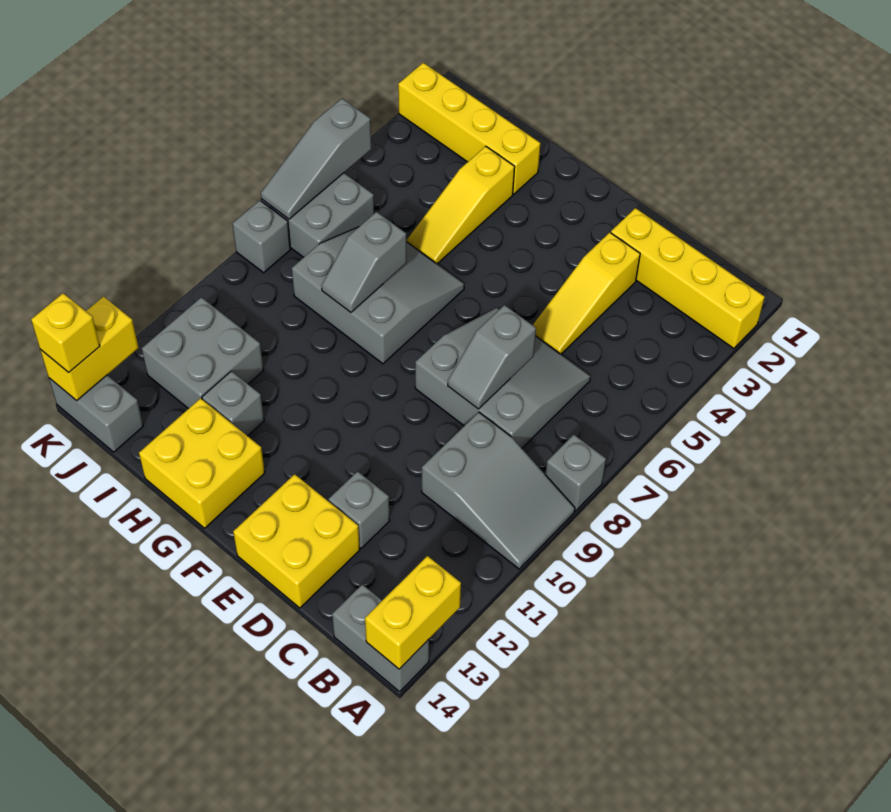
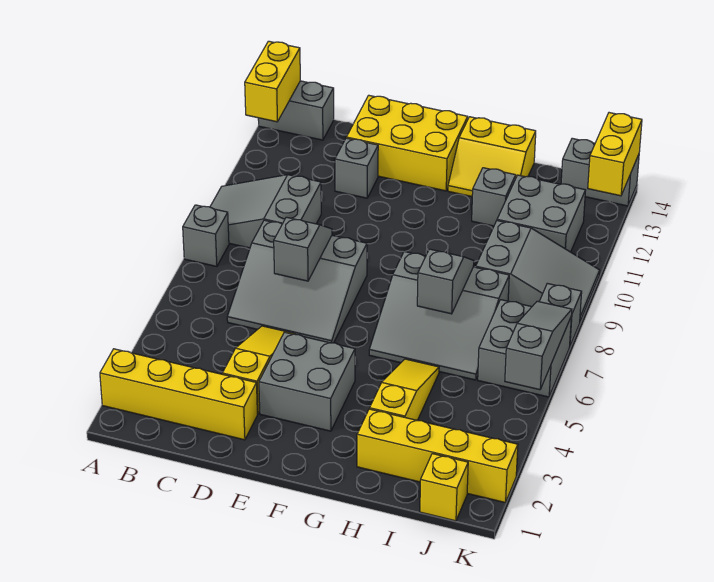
yellow brick D13:E14 level 1 -> yellow brick D13:F14 level 1
none -> grey brick E3:F4 level 1
yellow brick G13:H14 level 1 -> yellow slope G13:H14 level 1 top 14
none -> grey slope I9:K10 level 1 top I
yellow brick K14 level 3 -> yellow brick J1 level 1

